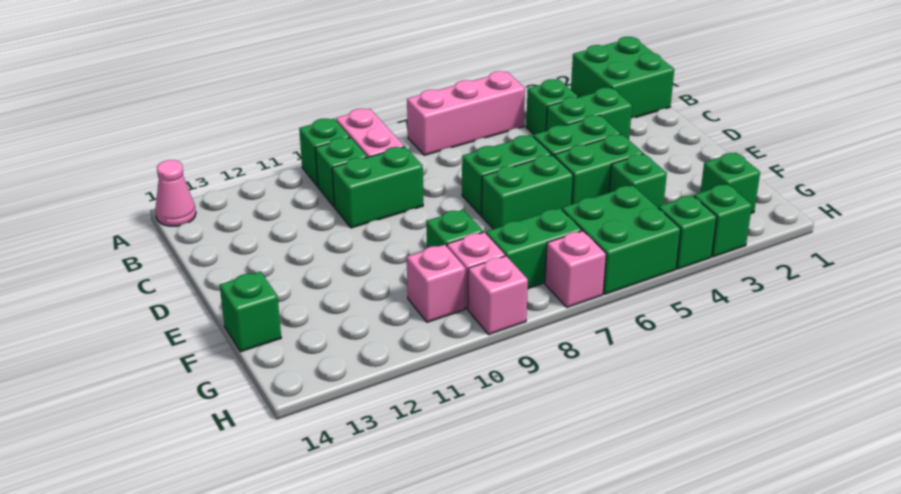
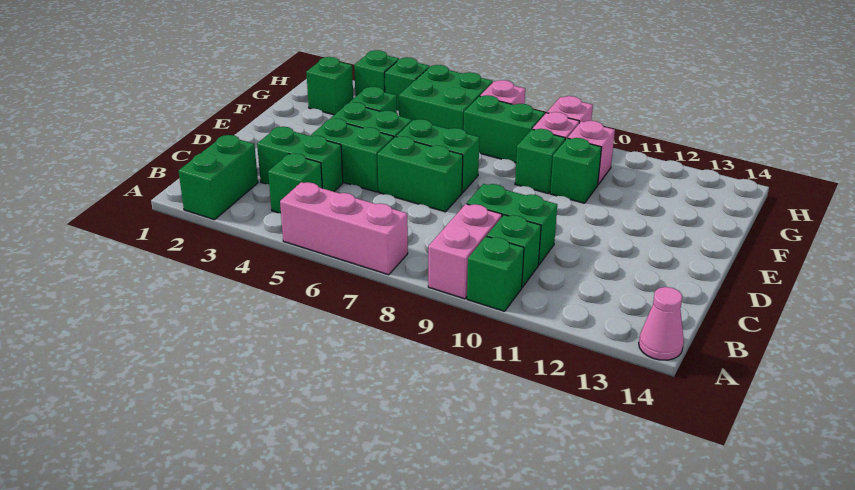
green brick A1:B2 level 1 -> green brick A2:B2 level 1
green brick F14 level 1 -> green brick F10 level 1

